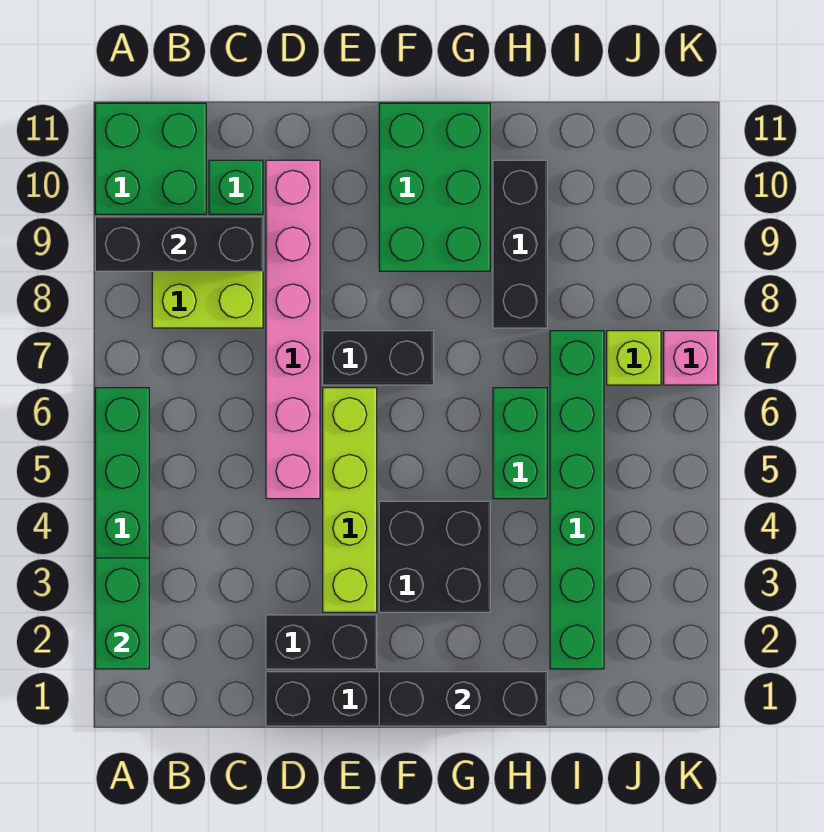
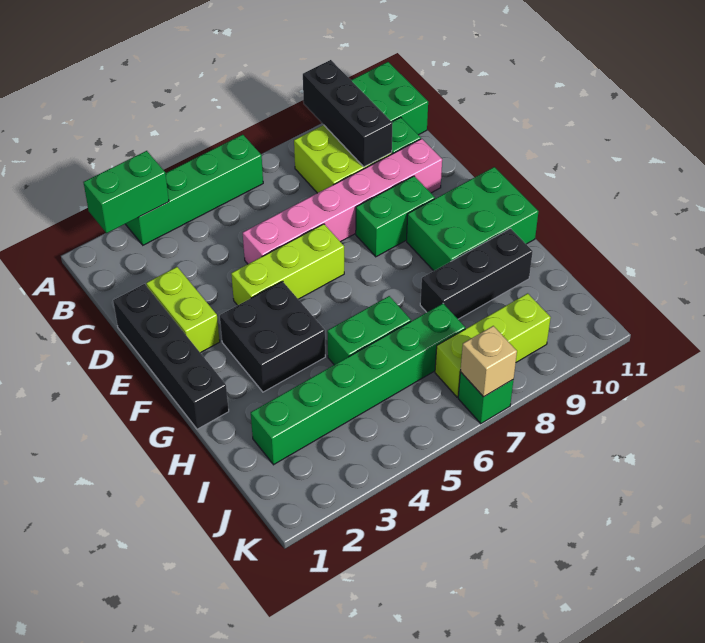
black brick D2:E2 level 1 -> lime brick D2:E2 level 1
lime brick E3:E6 level 1 -> lime brick E4:E6 level 1
black brick E7:F7 level 1 -> none
none -> green brick E8:E9 level 1
black brick F1:H1 level 2 -> none
lime brick J7 level 1 -> lime brick J7:J9 level 1
pink brick K7 level 1 -> green brick K7 level 1
none -> tan brick K7 level 2

